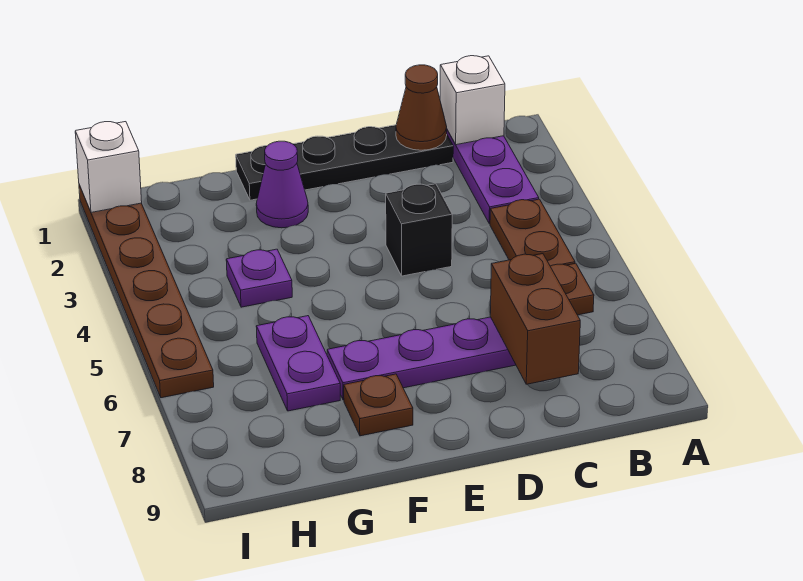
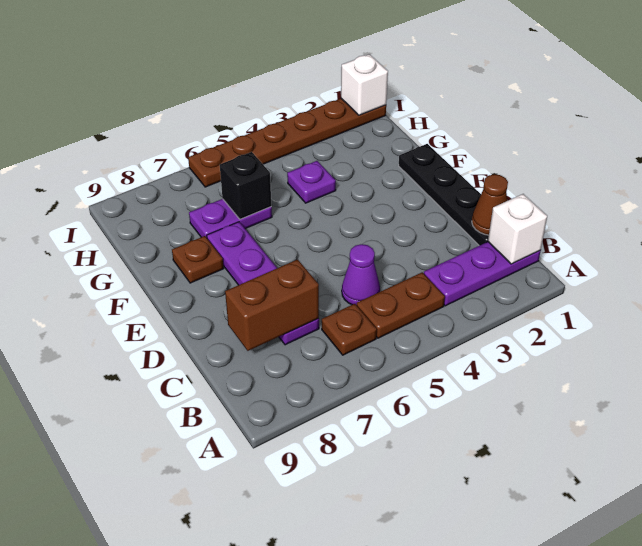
black brick D4 level 1 -> black brick G6 level 2
purple cone F2 level 1 -> purple cone C5 level 1

